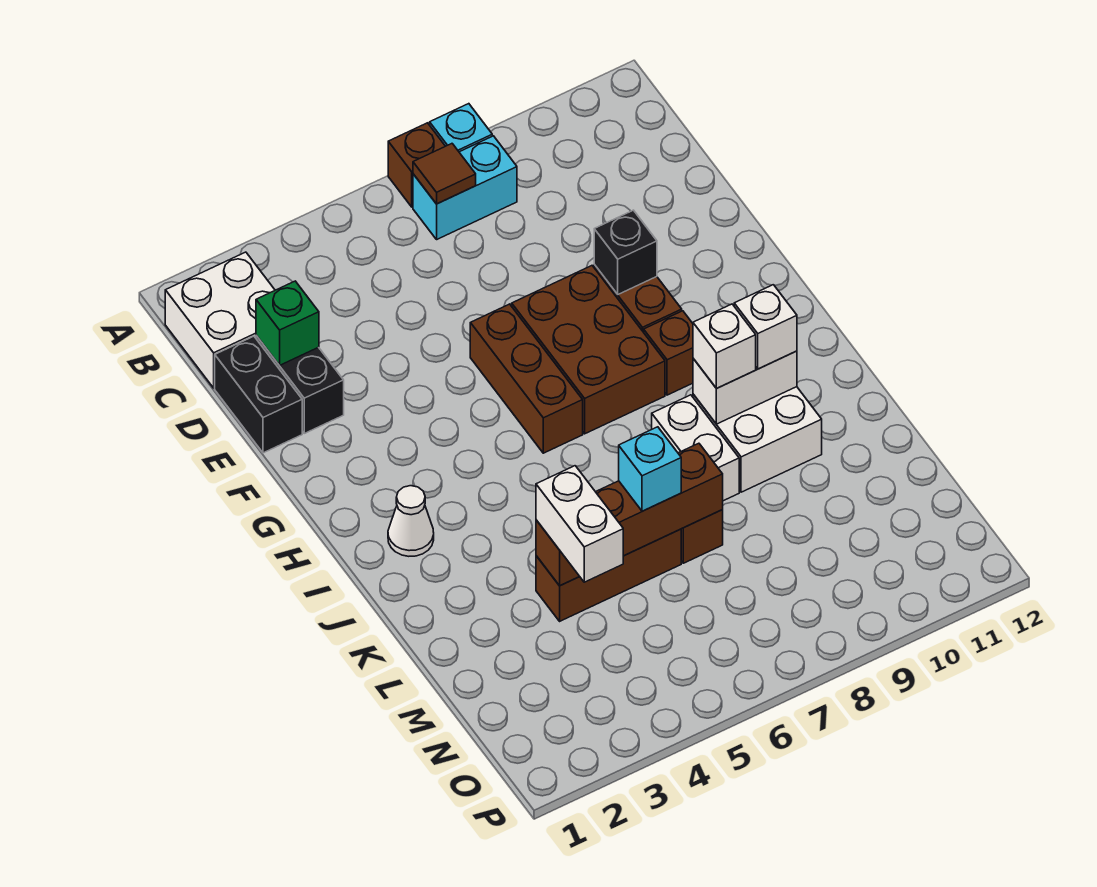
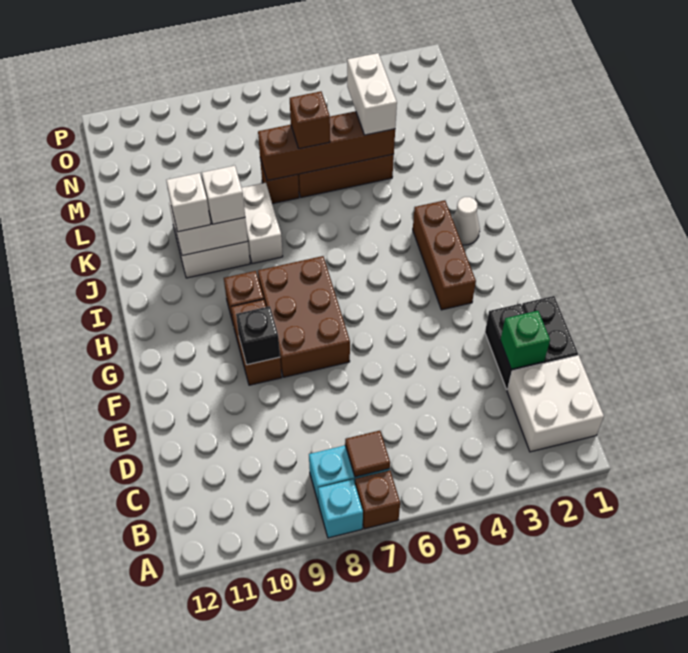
brown brick F6:H6 level 1 -> brown brick G3:I3 level 1
cyan brick L6 level 3 -> brown brick L6 level 3

